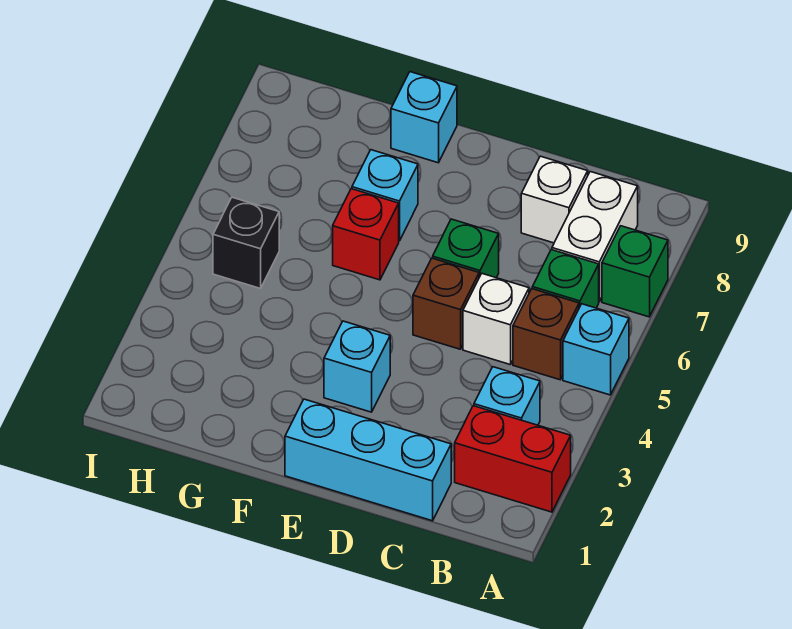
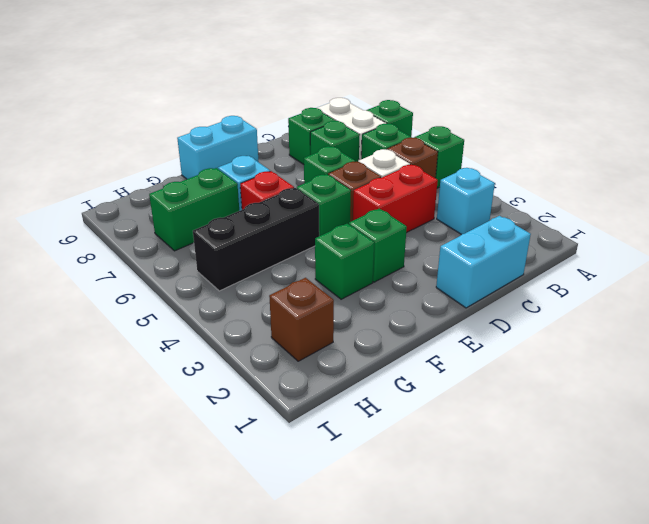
red brick A2:B2 level 1 -> red brick C4:D4 level 1
cyan brick A5 level 1 -> green brick A5 level 1
cyan brick C1:E1 level 1 -> cyan brick C1:D1 level 1
none -> green brick C7 level 1
white brick C8 level 1 -> green brick C8 level 1
cyan brick E3 level 1 -> green brick E3 level 1
none -> green brick E5 level 1
none -> green brick F3 level 1
cyan brick F9 level 1 -> cyan brick E9:F9 level 1
none -> green brick G7:H7 level 1
none -> brown brick H2 level 1
black brick H5 level 1 -> black brick F5:H5 level 1

